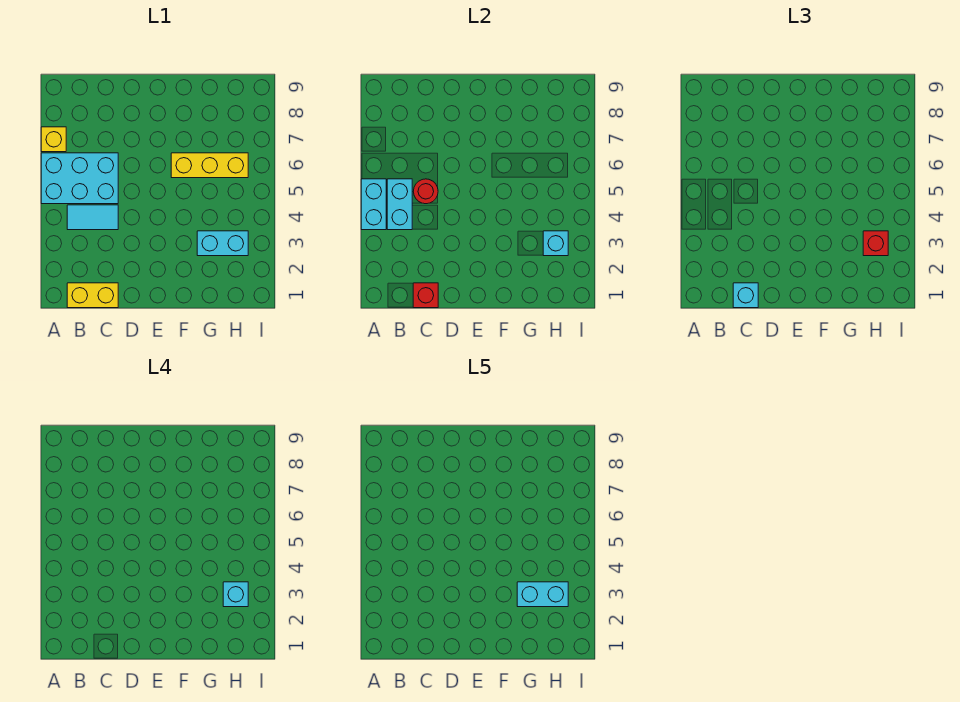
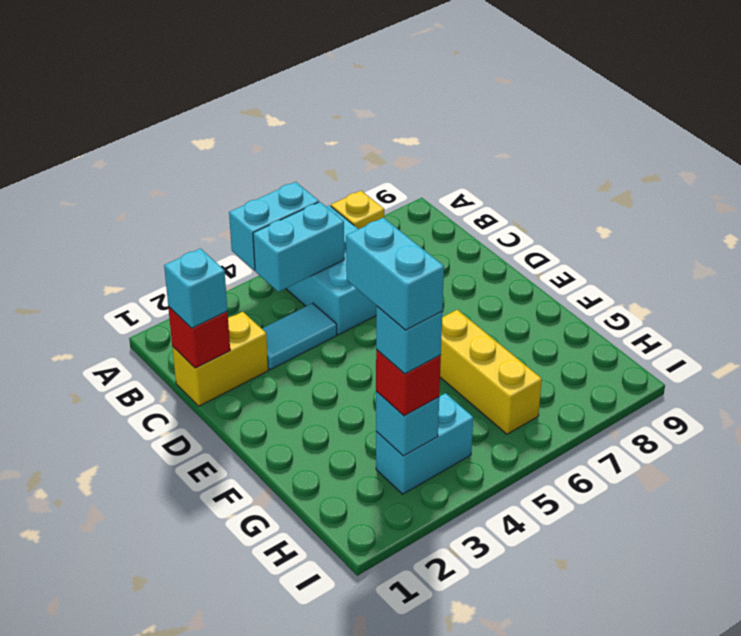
yellow brick B1:C1 level 1 -> yellow brick C1:C2 level 1
cyan tile B4:C4 level 1 -> cyan tile C3:C4 level 1
red round brick C5 level 2 -> none
cyan brick G3:H3 level 1 -> cyan brick H3:H4 level 1

